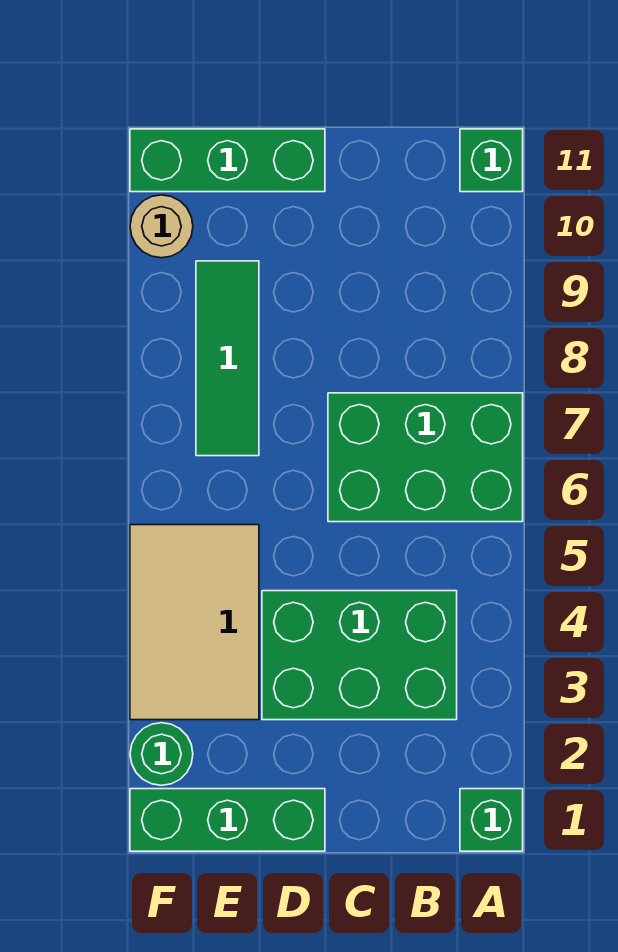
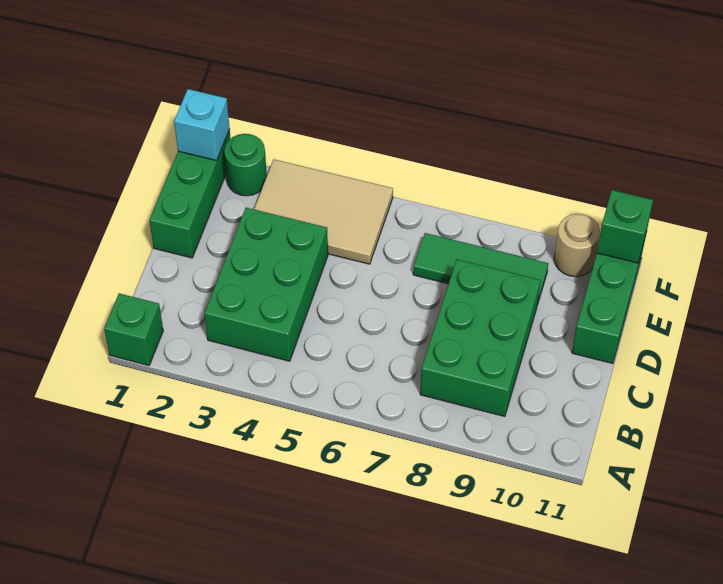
green brick A6:C7 level 1 -> green brick B8:D9 level 1
green brick A11 level 1 -> green brick F11 level 2
none -> cyan brick F1 level 2

